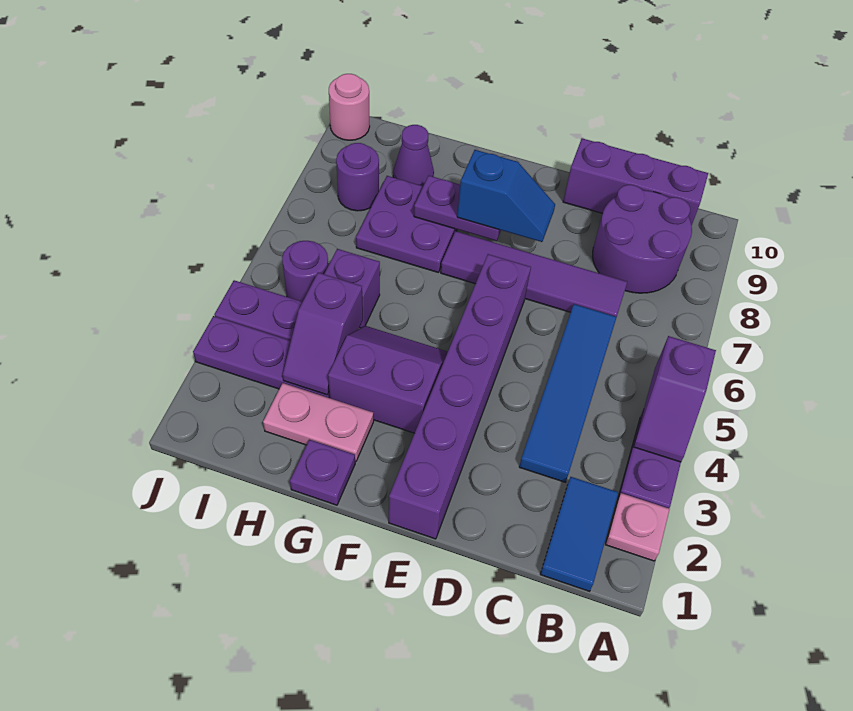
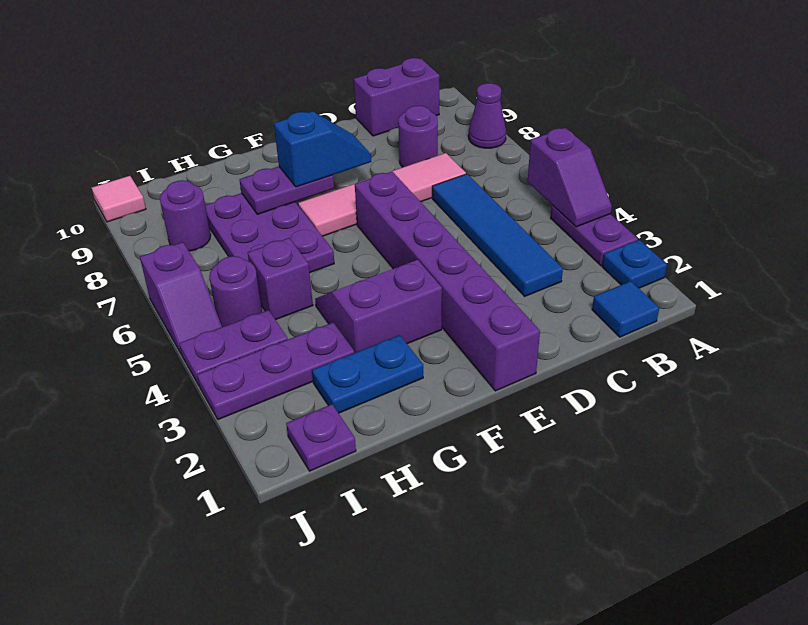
pink plate A2 level 1 -> blue plate A2 level 1
blue tile B1:B2 level 1 -> blue tile B1 level 1
purple round brick B8:C9 level 1 -> purple round brick C8 level 1
purple brick B10:D10 level 1 -> purple brick B10:C10 level 1
purple tile C7:F7 level 1 -> pink tile C7:F7 level 1
purple plate G1 level 1 -> purple plate I1 level 1
pink plate G2:H2 level 1 -> blue plate G2:H2 level 1
purple plate G7:H8 level 1 -> purple plate G6:H8 level 1
purple slope H3:H4 level 2 top 4 -> purple slope J5:J6 level 1 top 6
purple cone H9 level 1 -> purple cone A8 level 1
pink round brick J10 level 1 -> pink tile J10 level 1

